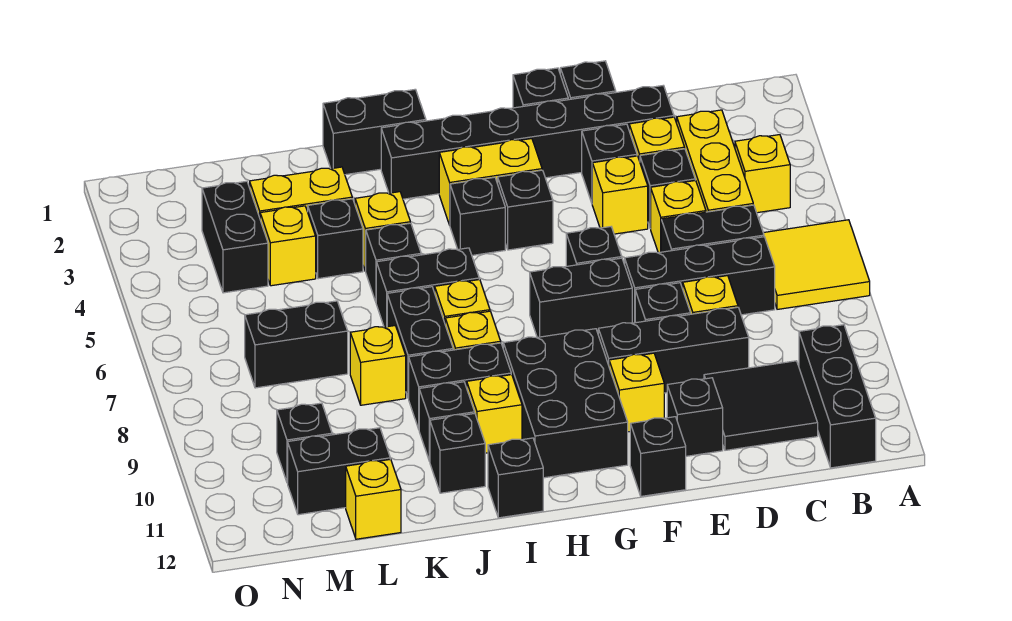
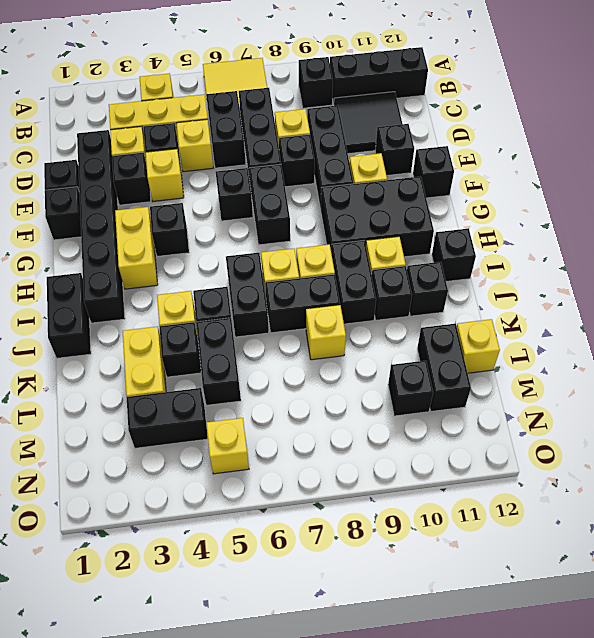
black brick H4 level 1 -> black brick B9 level 1
yellow brick L4 level 1 -> yellow brick N5 level 1
black brick L7:M7 level 1 -> black brick K5:L5 level 1

